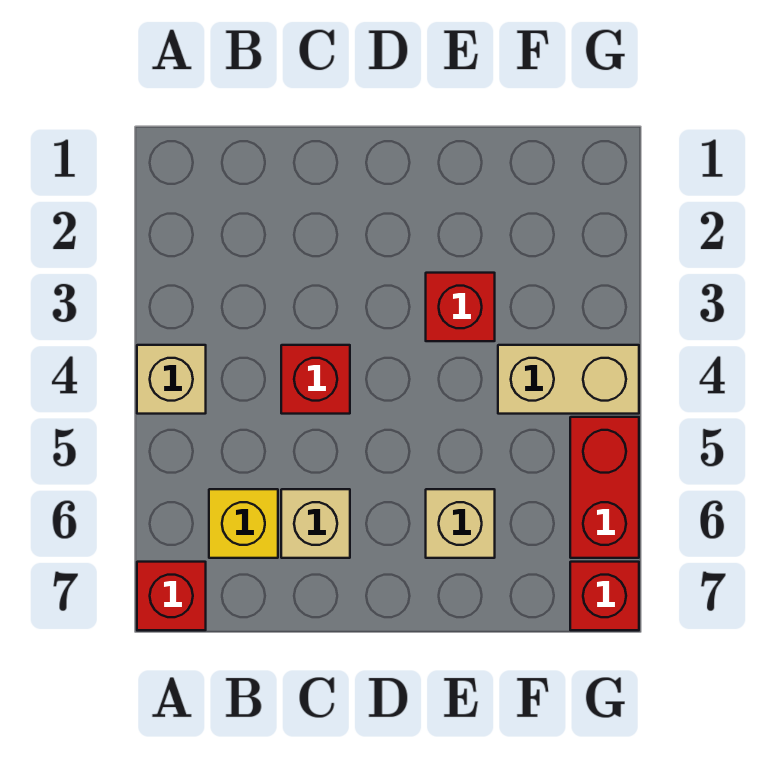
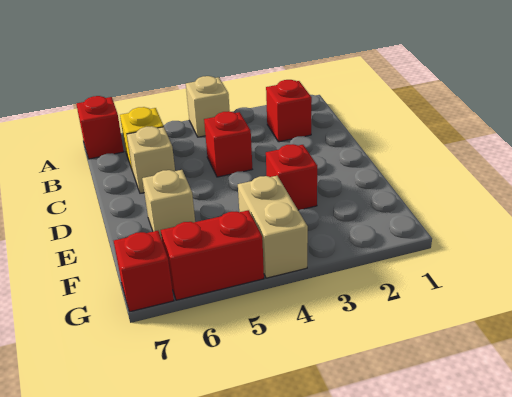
none -> red brick B2 level 1

